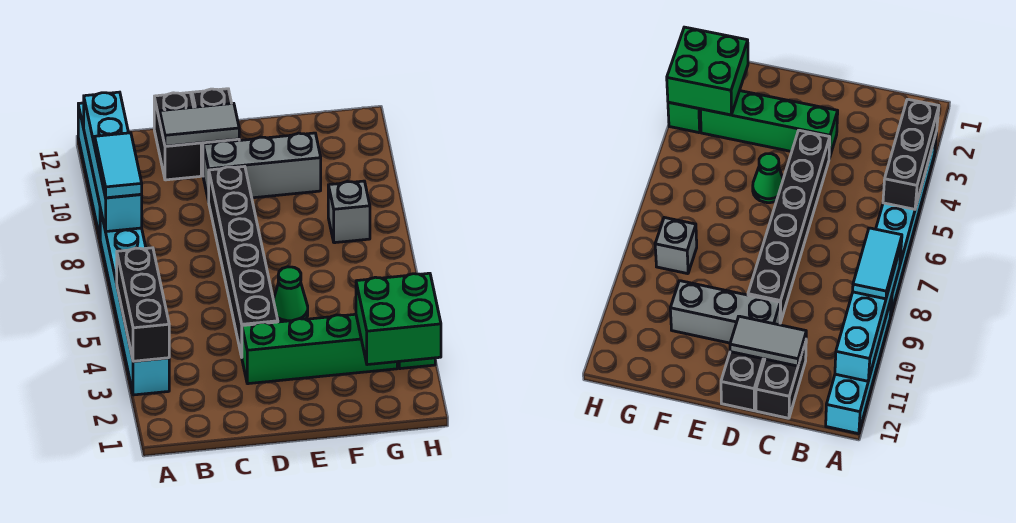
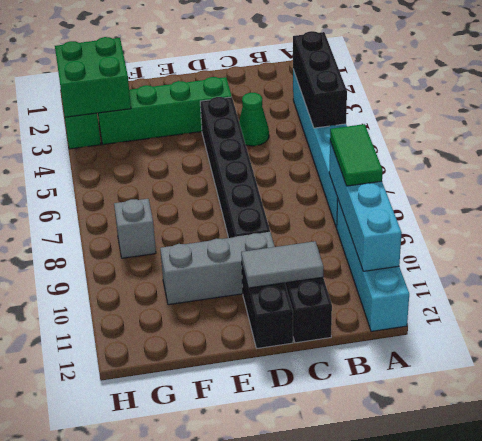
cyan tile A8:A9 level 3 -> green tile A8:A9 level 3
green cone E5 level 1 -> green cone C4 level 1

